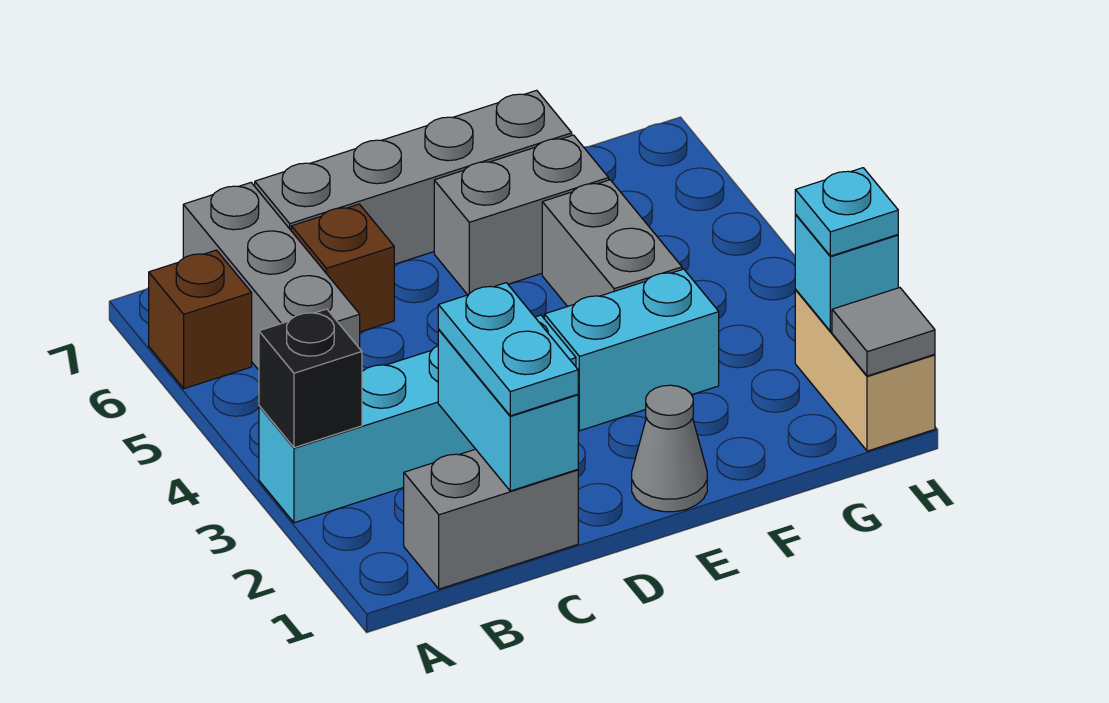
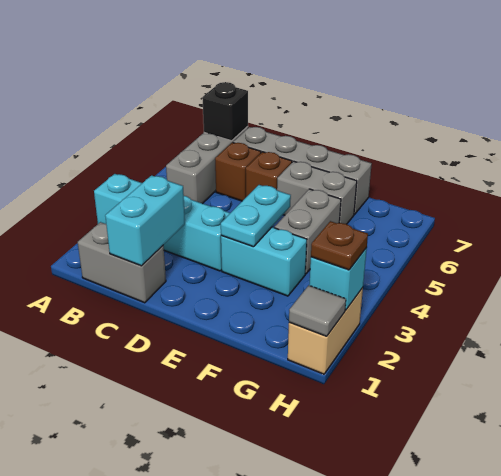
black brick A3 level 2 -> black brick B7 level 2
brown brick A6 level 1 -> brown brick D6 level 1
cyan plate C1:C2 level 3 -> cyan plate E3:E4 level 2
grey cone E1 level 1 -> none
cyan plate H2 level 3 -> brown plate H2 level 3

